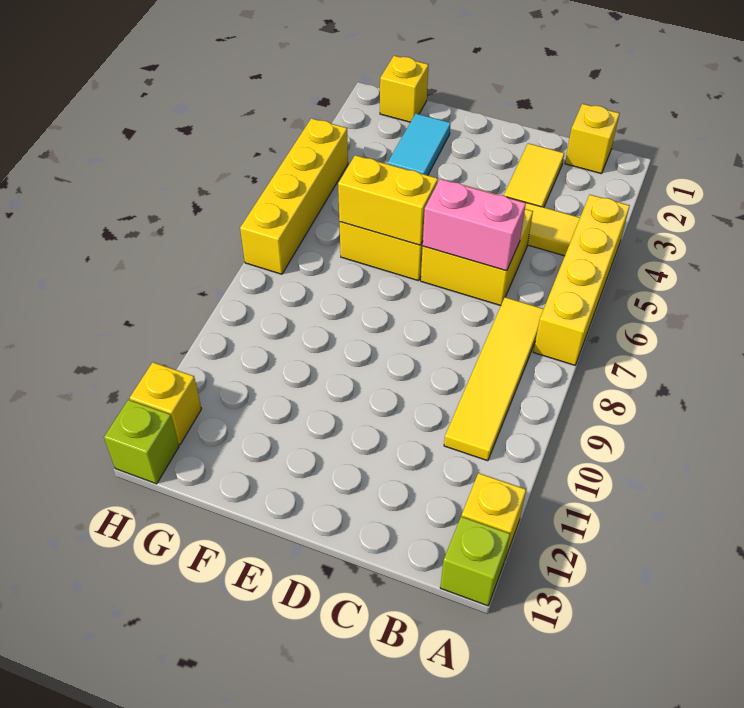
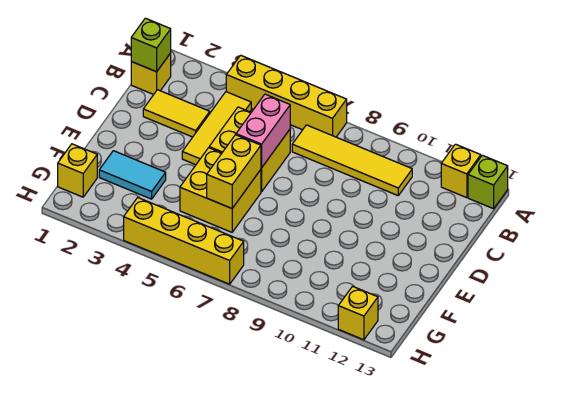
lime brick H13 level 1 -> lime brick B1 level 2

